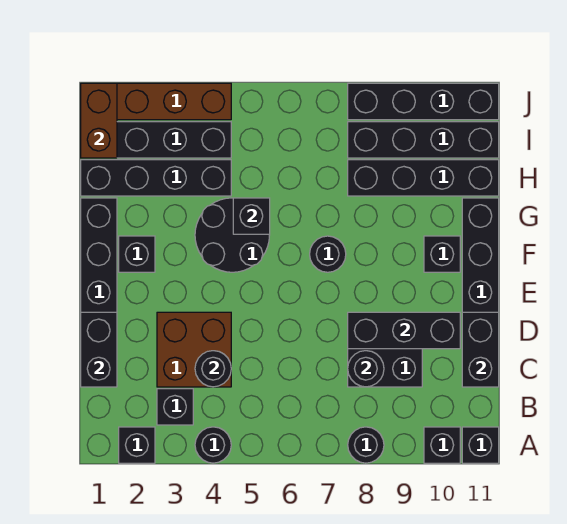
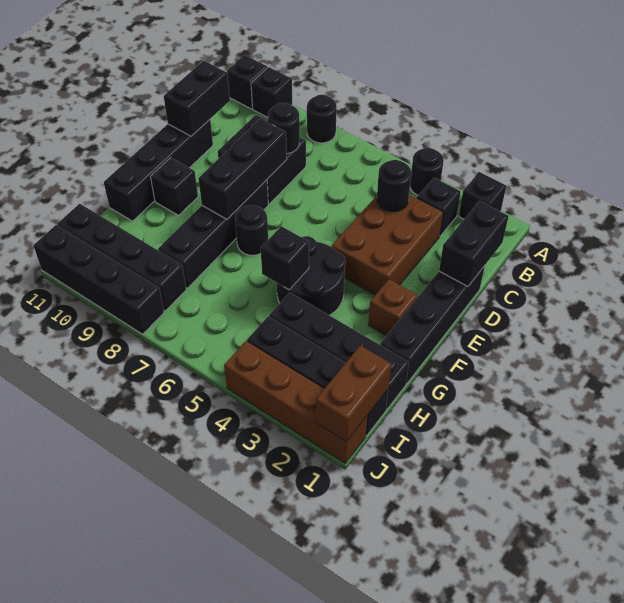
brown brick C3:D4 level 1 -> brown brick C3:E4 level 1
black brick D8:D10 level 2 -> black brick D8:F8 level 2
black brick F2 level 1 -> brown brick F2 level 1
black brick H8:H11 level 1 -> black brick E8:H8 level 1

